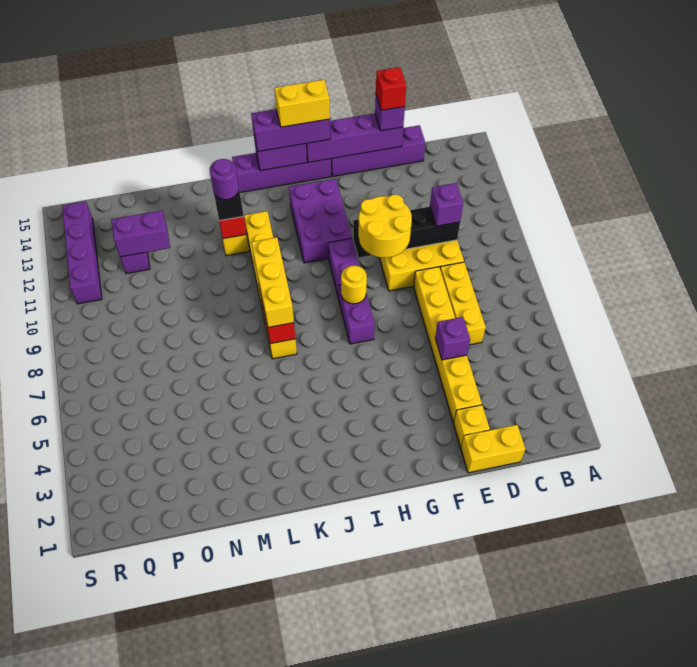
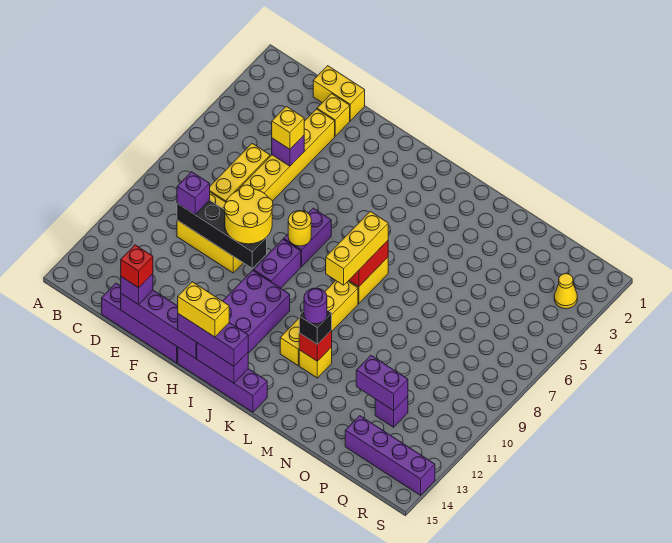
none -> yellow brick E5 level 3
none -> yellow cone R3 level 1
purple brick R11:R14 level 1 -> purple brick P14:S14 level 1

